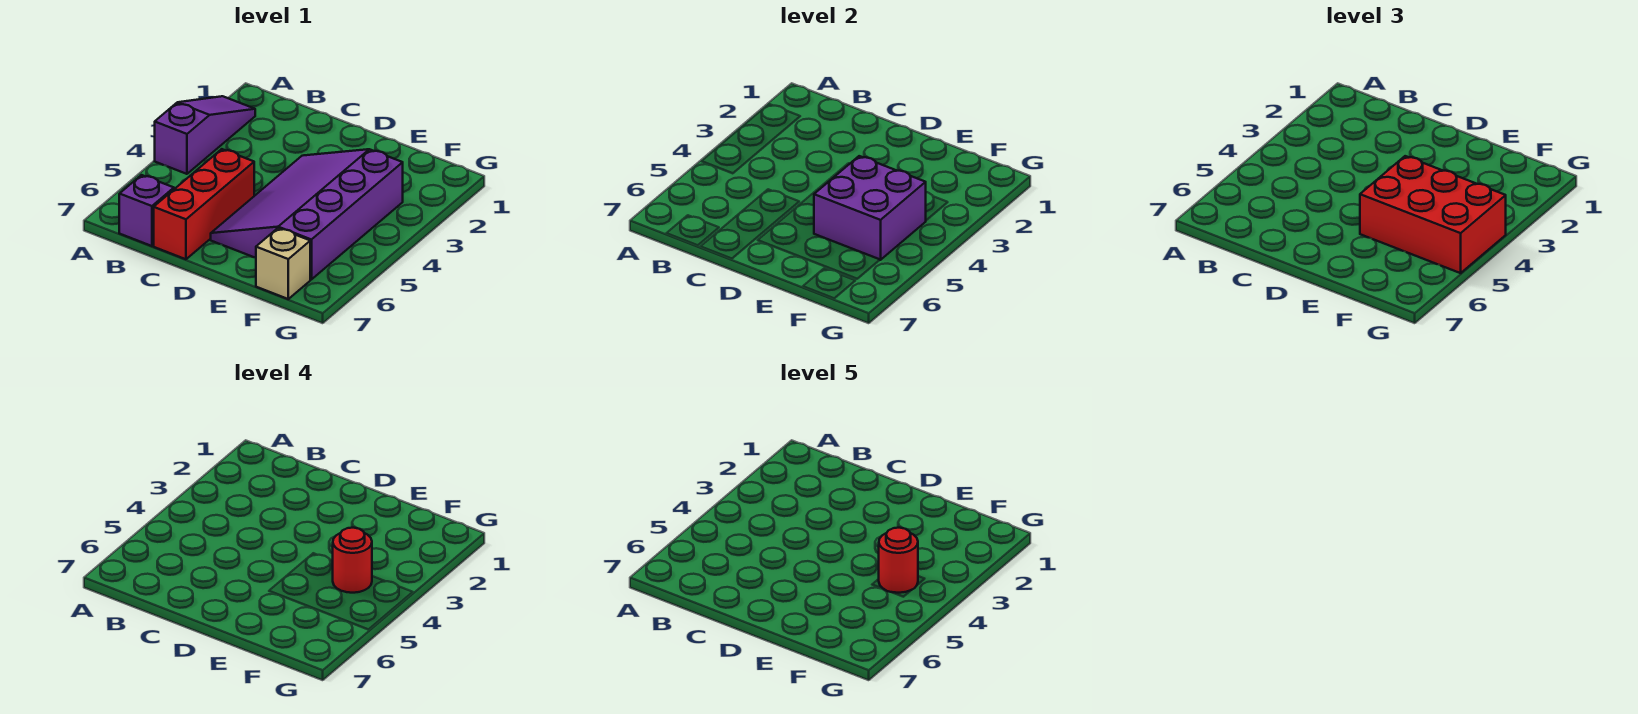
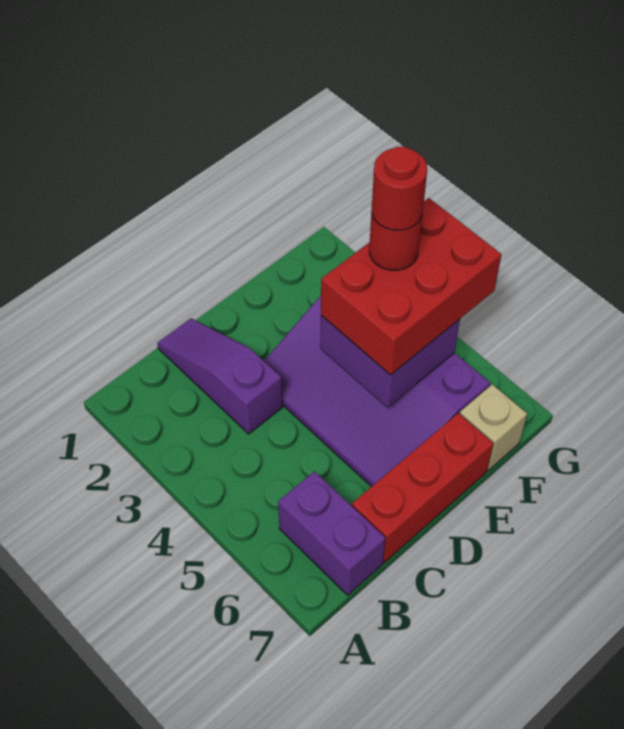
purple slope A2:A4 level 1 top 4 -> purple slope C1:C3 level 1 top 3
purple brick B7 level 1 -> purple brick B6:B7 level 1
red brick C5:C7 level 1 -> red brick C7:E7 level 1

